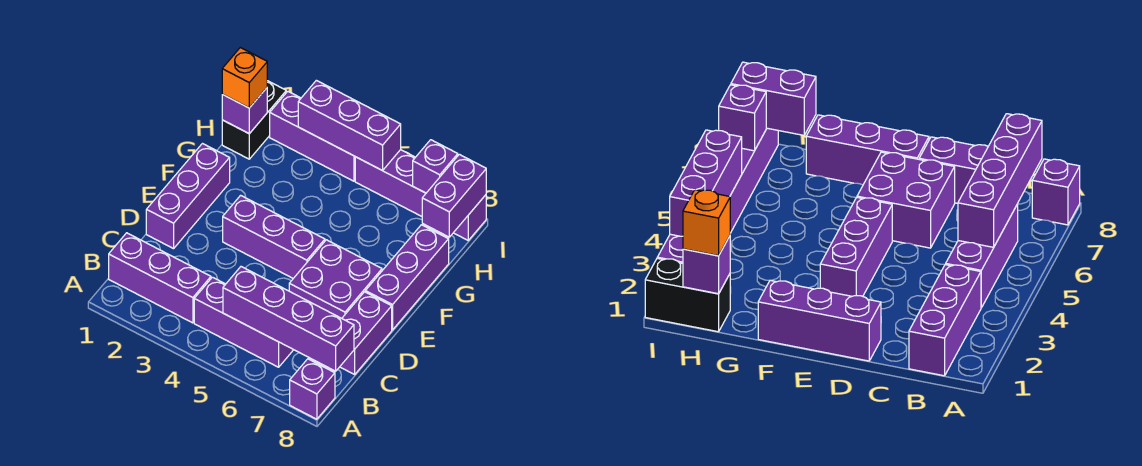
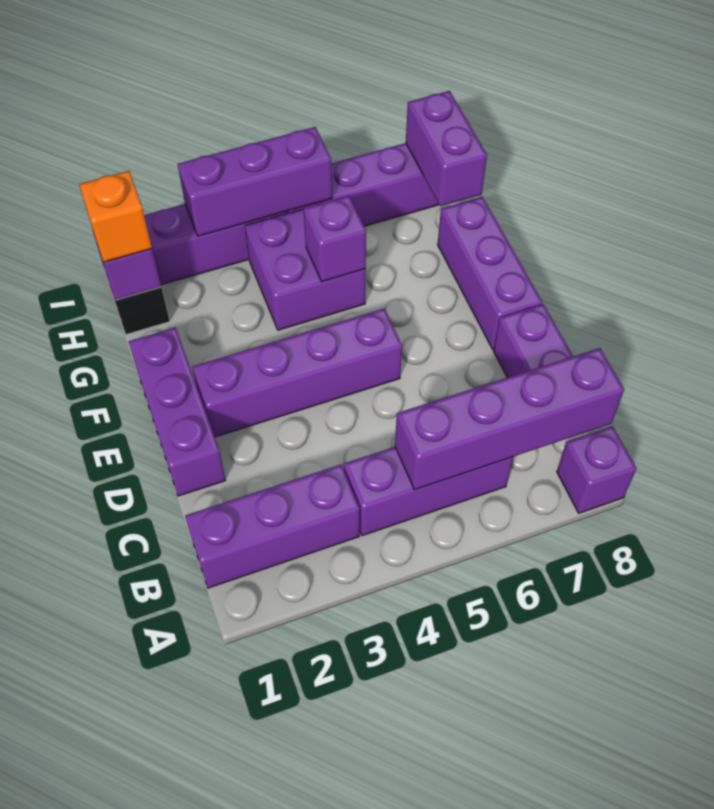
purple brick D6:E7 level 1 -> purple brick G4:H5 level 1
purple brick E3:E5 level 1 -> purple brick E2:E5 level 1
purple brick I7 level 2 -> purple brick G5 level 2

